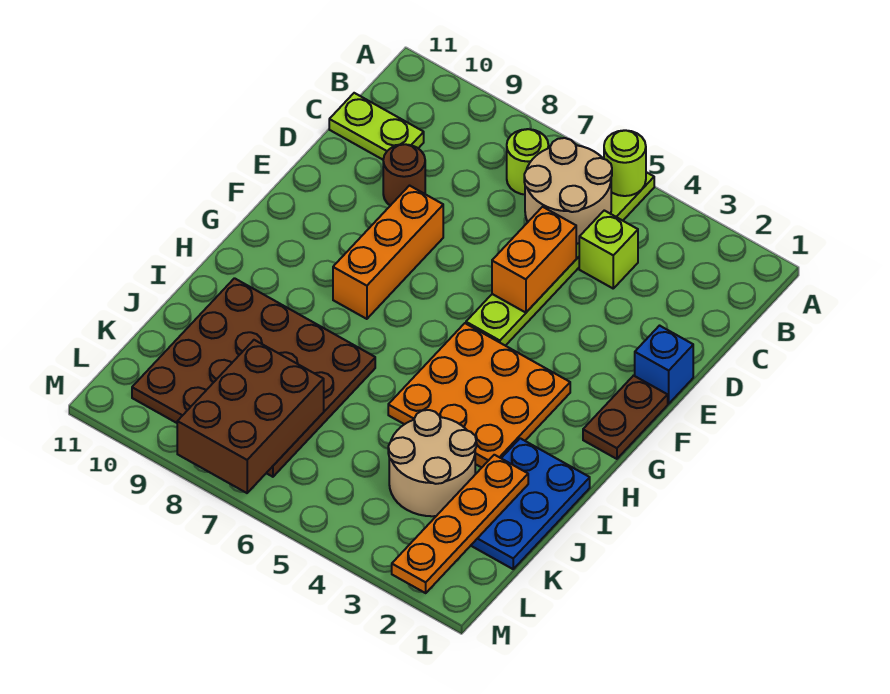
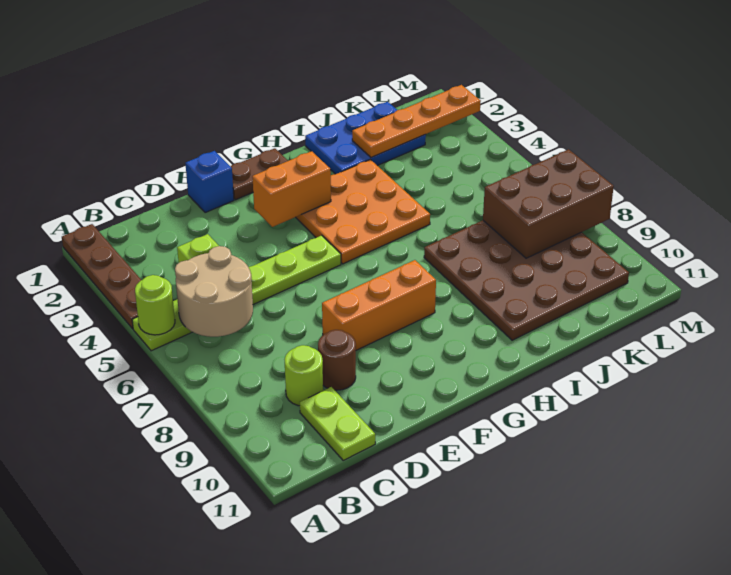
none -> brown plate A1:A4 level 1
lime round brick B7 level 1 -> lime round brick C9 level 1
orange brick D5:E5 level 2 -> orange brick F3:G3 level 2
tan round brick J3:K4 level 1 -> none

